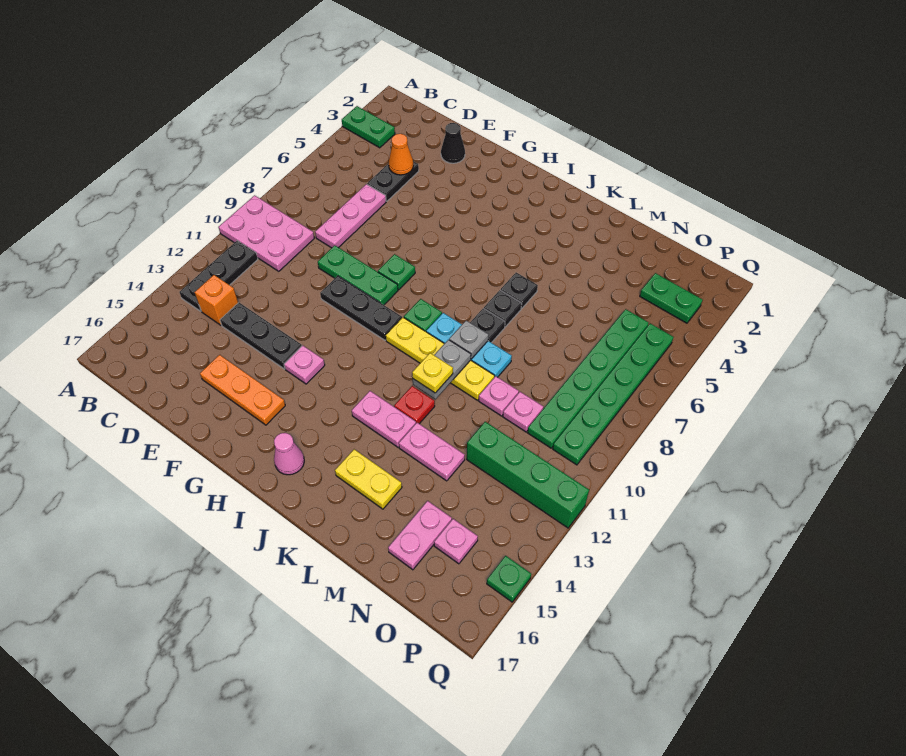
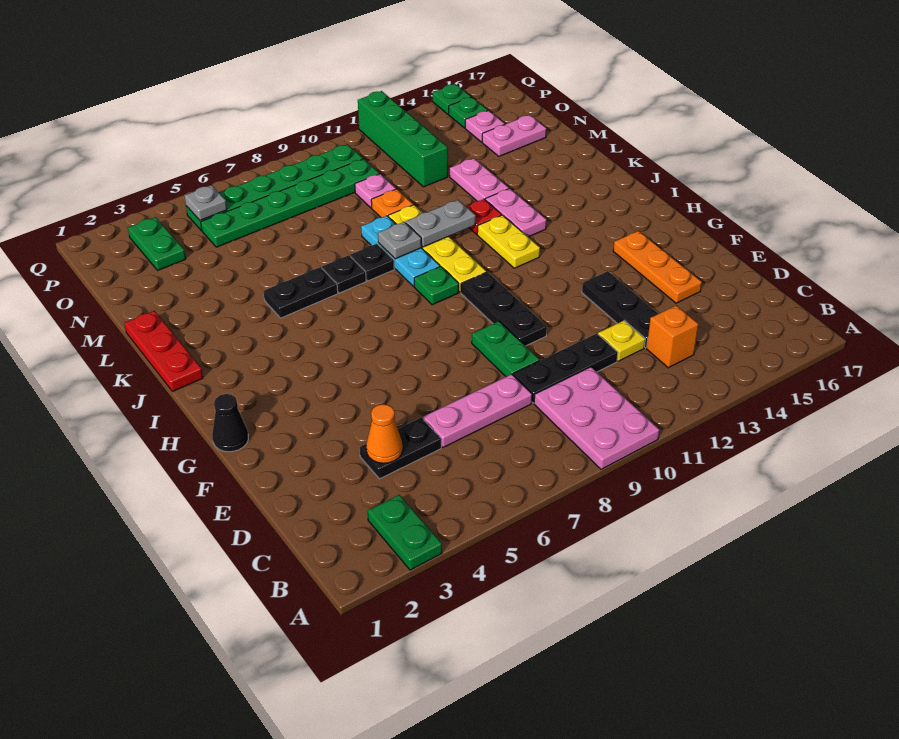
black plate B11:B13 level 1 -> black plate D9:D11 level 1
black cone E2 level 1 -> black cone G1 level 1
green plate E9:G9 level 1 -> green plate E9:F9 level 1
green plate G8 level 1 -> green plate P15 level 1
pink plate G13 level 1 -> none
pink cone I16 level 1 -> none
none -> red plate J1:L1 level 1
black plate K6 level 1 -> black plate K5:K6 level 1
yellow plate K11 level 3 -> yellow plate D12 level 1
yellow plate K15:L15 level 1 -> yellow plate I12:J12 level 1
pink plate M10 level 1 -> orange plate M10 level 1
none -> grey plate P5 level 2

